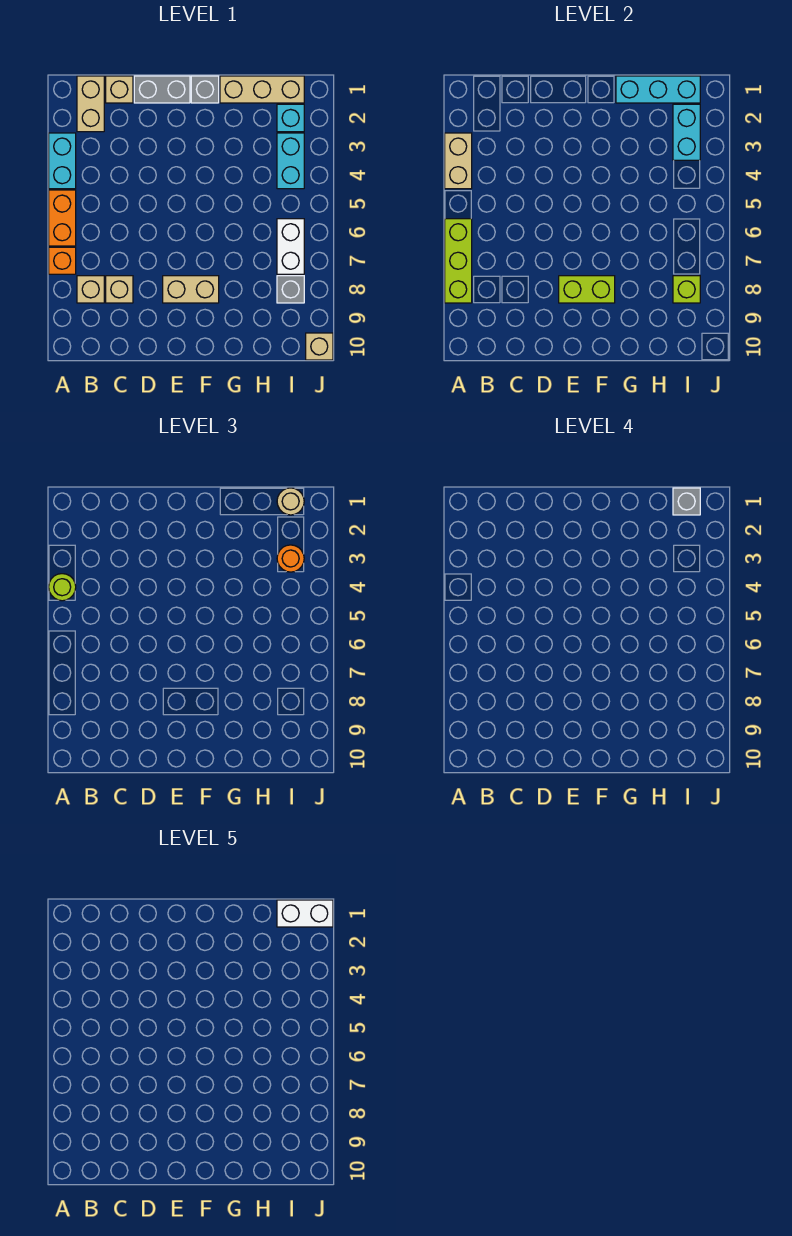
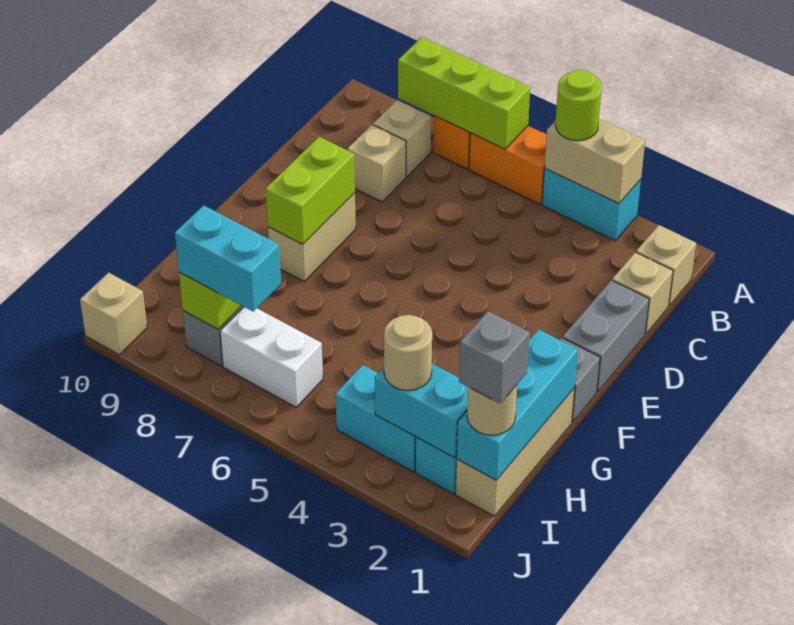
tan brick B1:B2 level 1 -> tan brick B1 level 1
white brick I1:J1 level 5 -> none
orange round brick I3 level 3 -> tan round brick I3 level 3
none -> cyan brick I7:I8 level 3

